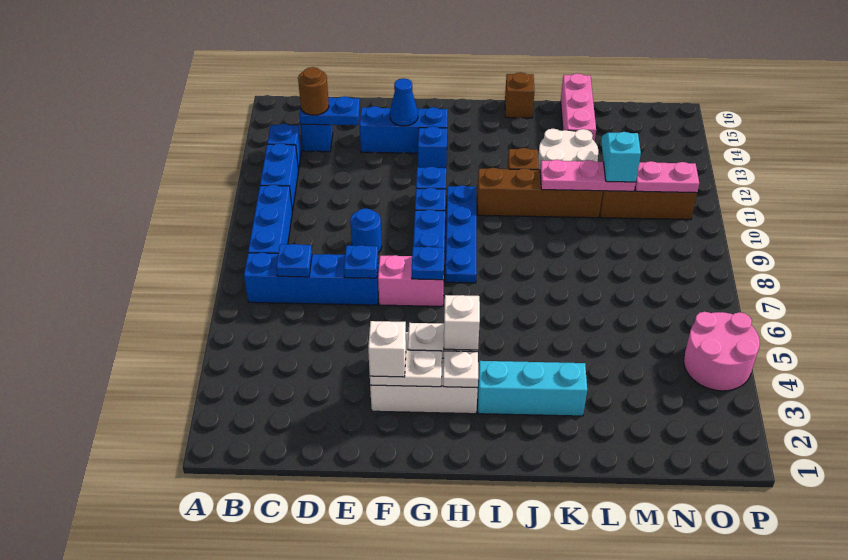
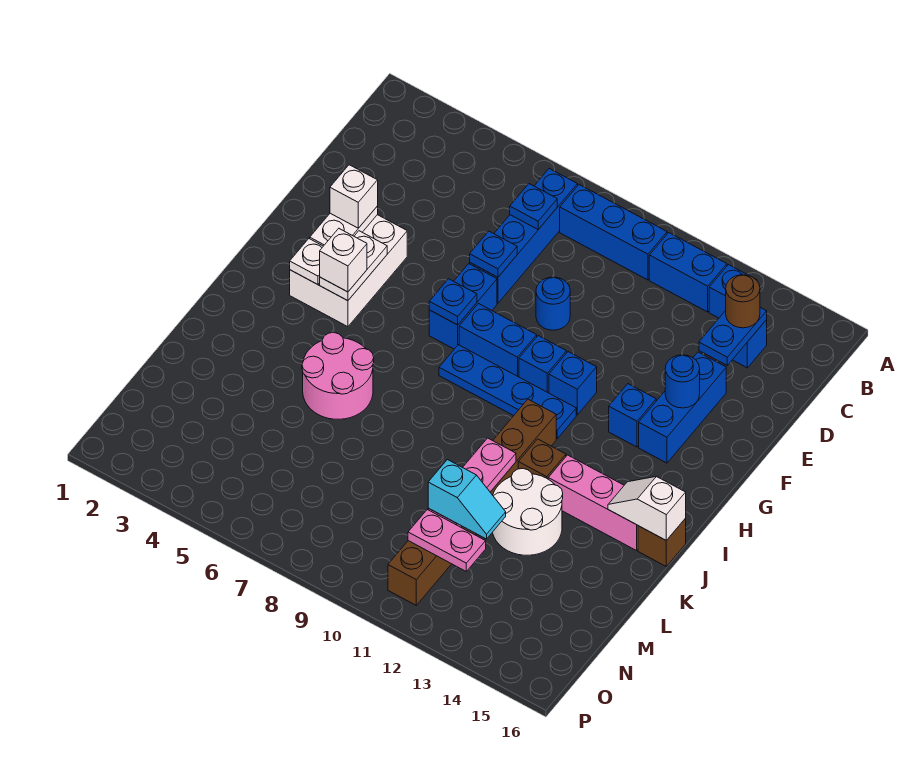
pink brick F7:G7 level 1 -> blue brick F7:G7 level 1
blue cone F14 level 2 -> blue round brick F14 level 2
cyan brick I3:K3 level 1 -> none
none -> white slope J15:J16 level 2 top 16
pink brick L14:L16 level 1 -> pink brick J13:J15 level 1
pink plate N11:O11 level 2 -> pink plate N11:N12 level 2
pink round brick O4:P5 level 1 -> pink round brick J5:K6 level 1

